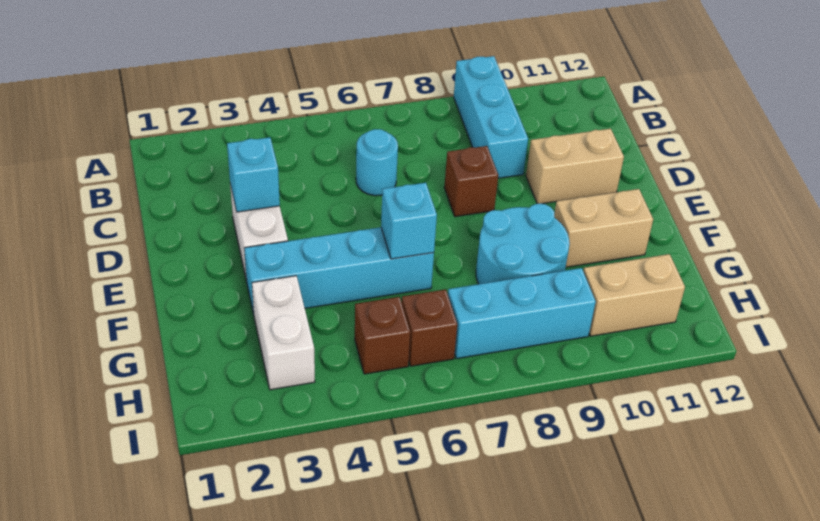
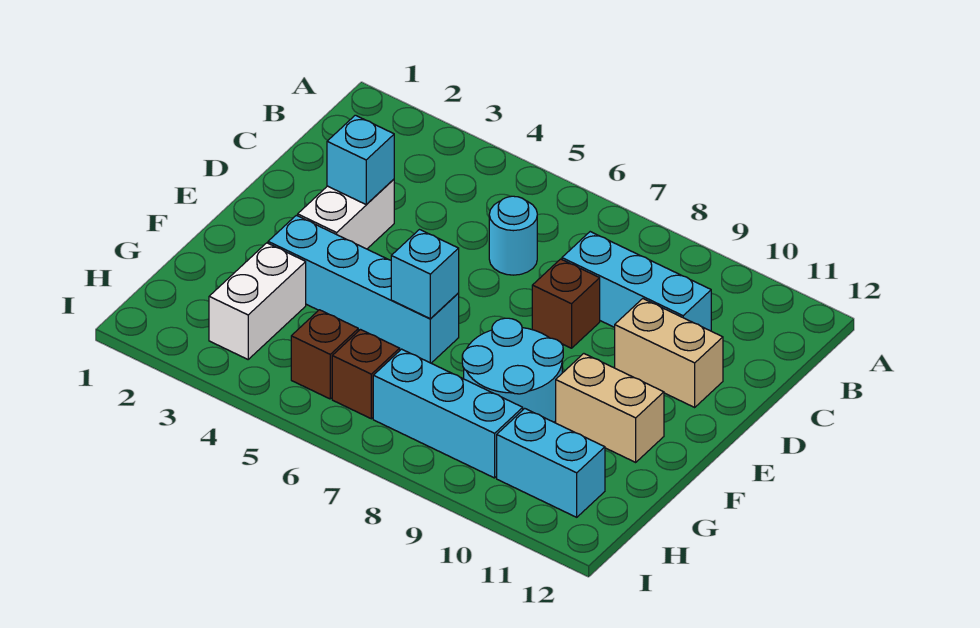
cyan brick A9:C9 level 1 -> cyan brick C8:C10 level 1
tan brick H10:H11 level 1 -> cyan brick H10:H11 level 1

